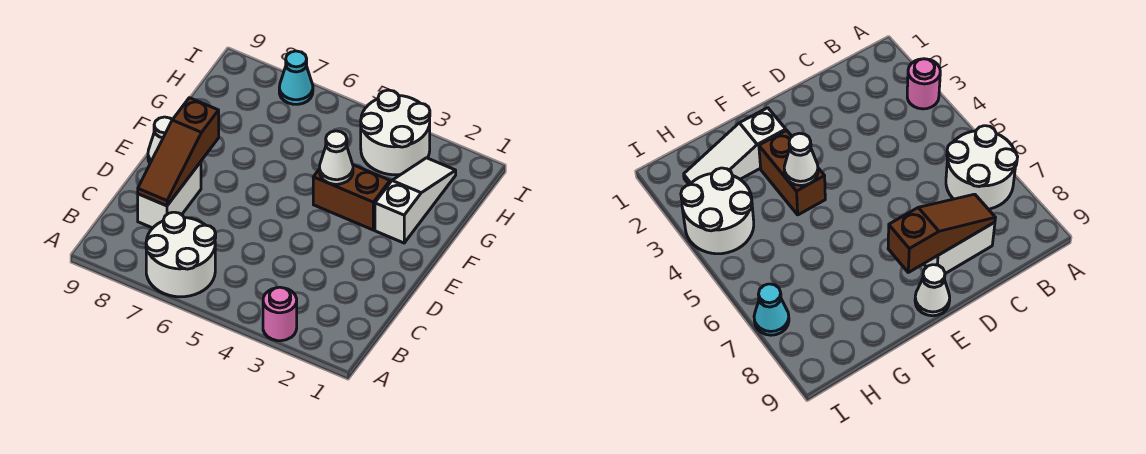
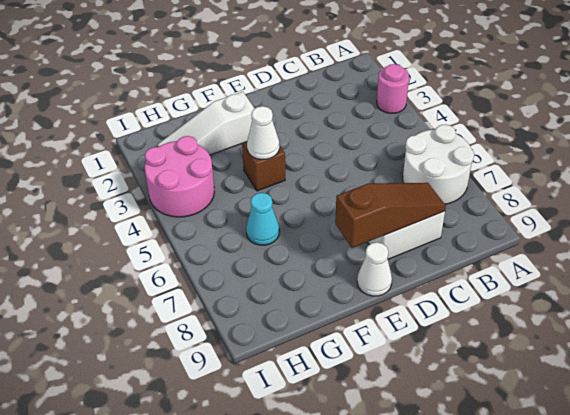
brown brick F3:F4 level 1 -> brown brick F4 level 1
white round brick H3:I4 level 1 -> pink round brick H3:I4 level 1
cyan cone I7 level 1 -> cyan cone G6 level 1

